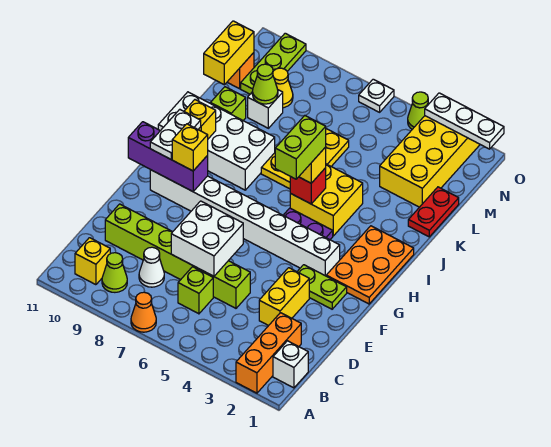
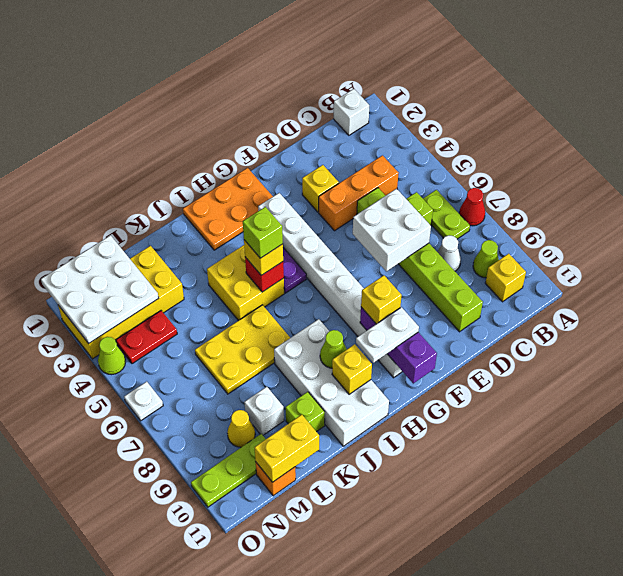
orange brick A2:C2 level 1 -> orange brick C4:E4 level 1
orange cone A7 level 1 -> red cone A7 level 1
yellow brick D3:E3 level 1 -> yellow brick E3 level 1
lime plate F2:F3 level 1 -> lime plate B6:B7 level 1
lime brick H5:I5 level 4 -> lime brick I5 level 4
red plate K1:L1 level 1 -> red plate M4:N4 level 1
lime cone L9 level 2 -> lime cone I9 level 2
white plate O1:O3 level 2 -> white plate M1:O3 level 2

